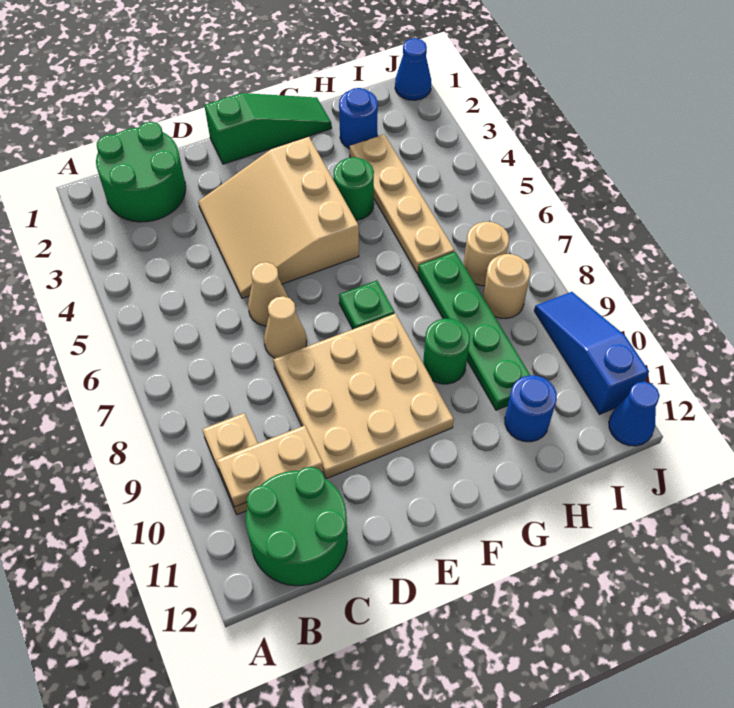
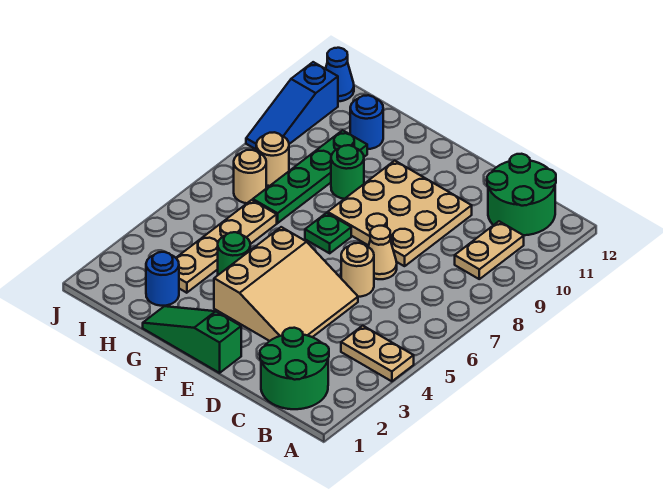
tan plate B10:C10 level 2 -> tan plate A4:B4 level 1
tan cone D6 level 1 -> tan round brick D6 level 1
blue cone J1 level 1 -> none

